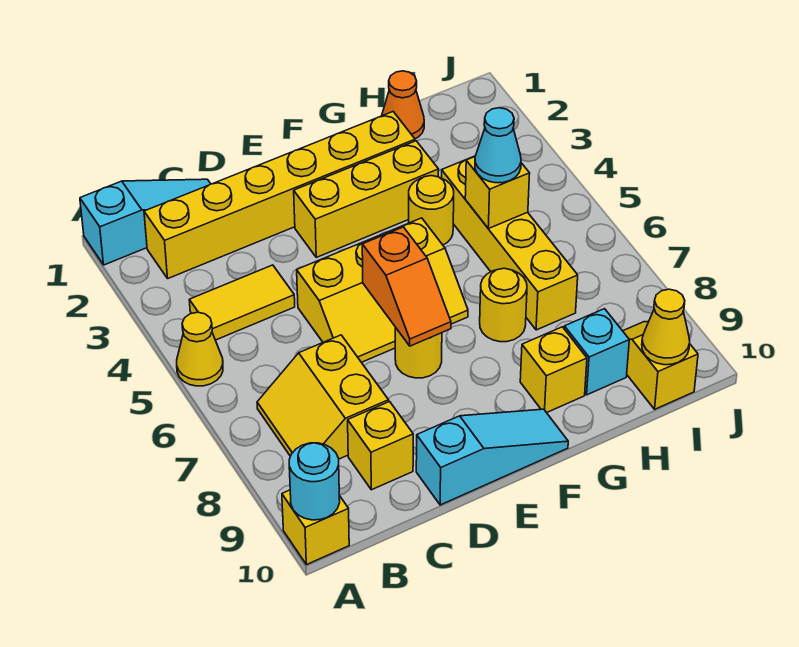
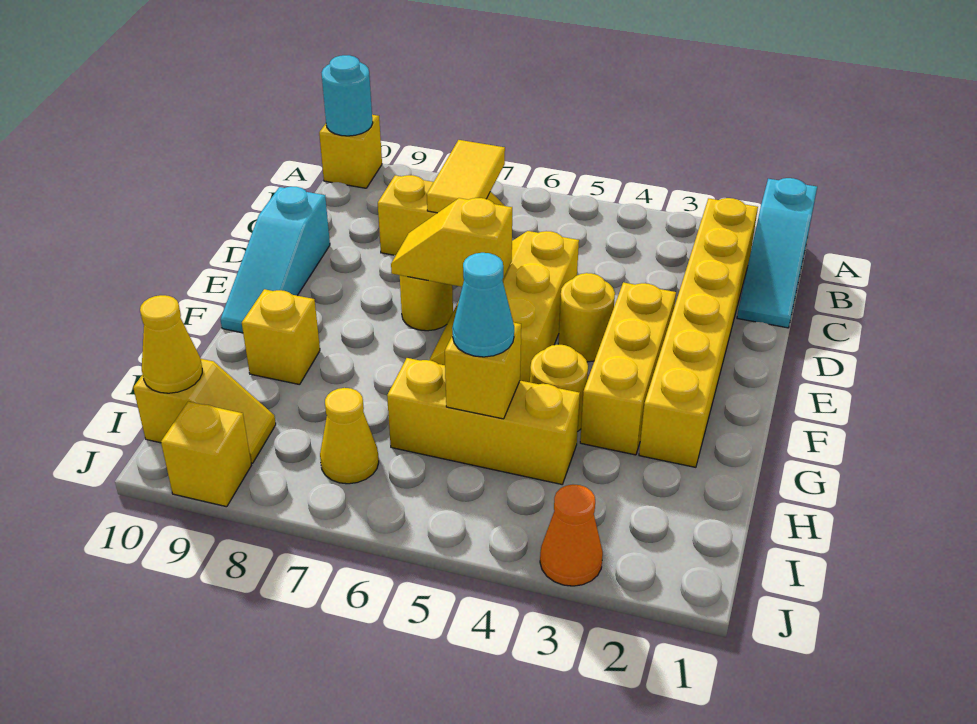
yellow cone A5 level 1 -> yellow cone I7 level 1
yellow tile B4:C4 level 1 -> yellow tile B7:C7 level 2
yellow brick C9 level 1 -> yellow brick J9 level 1
orange slope E6:E7 level 2 top 6 -> yellow slope E6:E7 level 2 top 6
yellow round brick G7 level 1 -> yellow round brick E4 level 1
orange cone H1 level 1 -> orange cone J3 level 1
yellow brick H4:H7 level 1 -> yellow brick H4:H6 level 1
cyan brick H9 level 1 -> none

